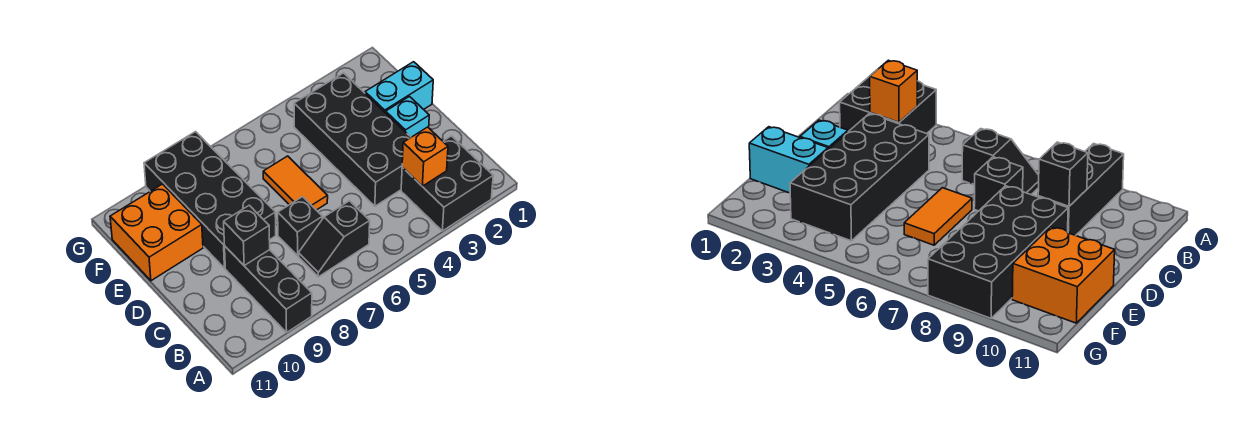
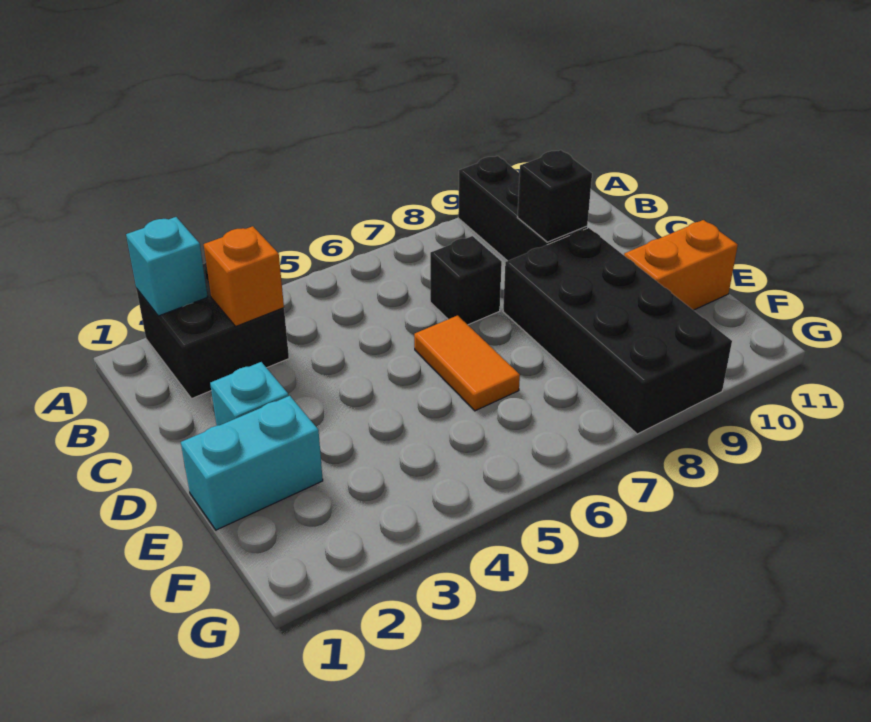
none -> cyan brick A2 level 2
black slope B6:B7 level 1 top 6 -> none
black brick C3:F4 level 1 -> none
orange brick E10:F11 level 1 -> orange brick E10:E11 level 1

